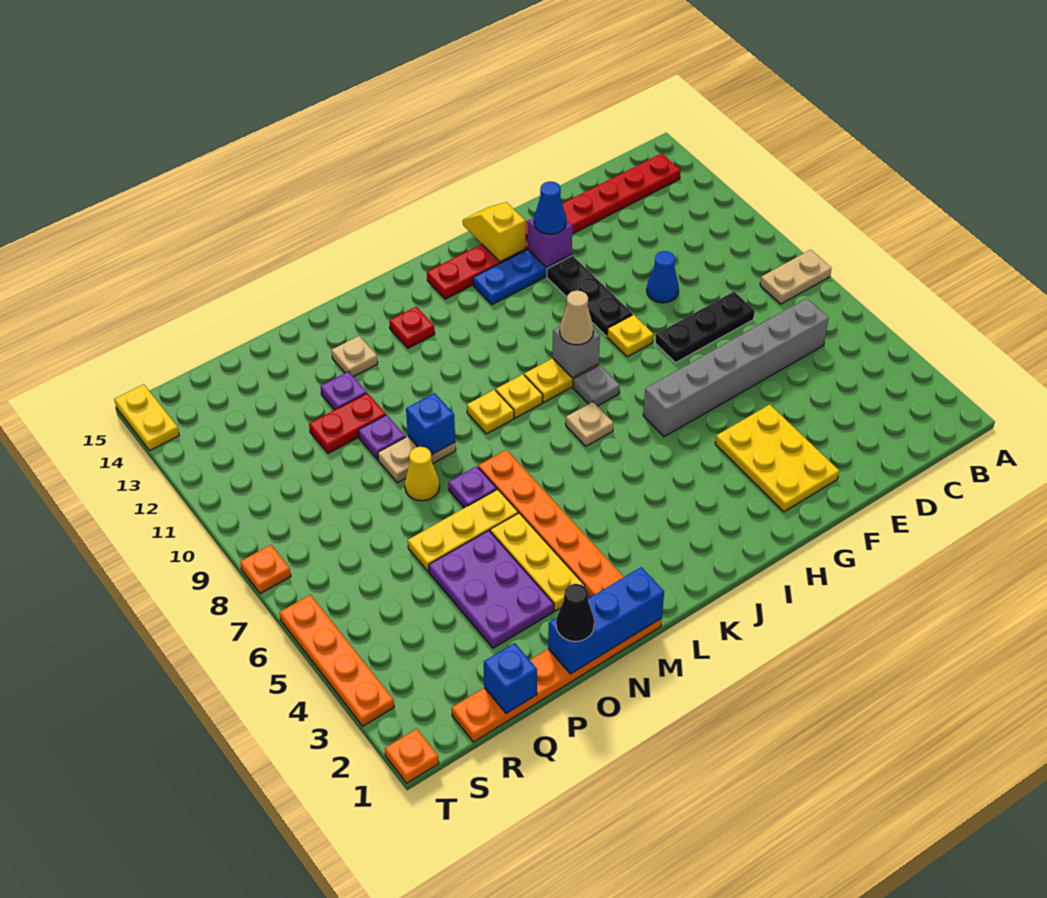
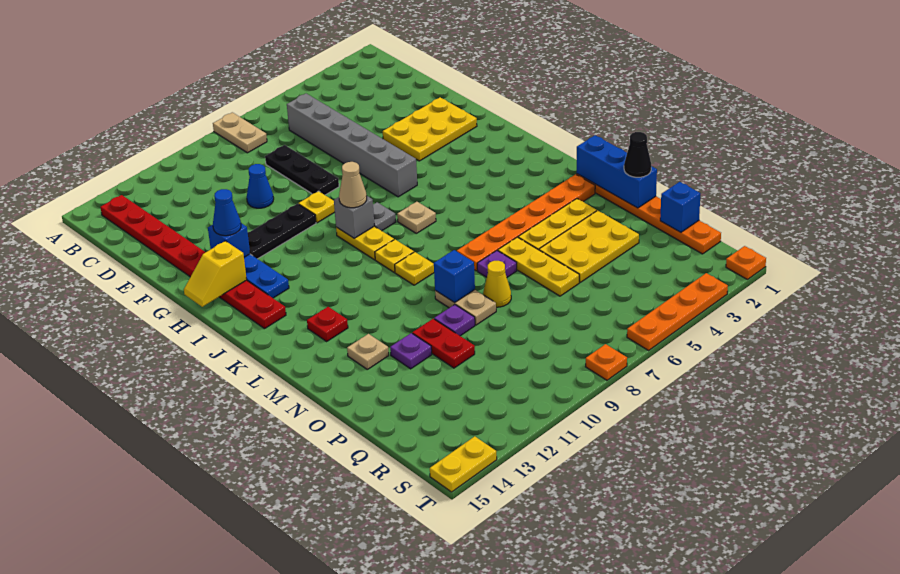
purple brick G13 level 2 -> blue brick G13 level 2
purple plate O3:P5 level 1 -> yellow plate O3:P5 level 1

